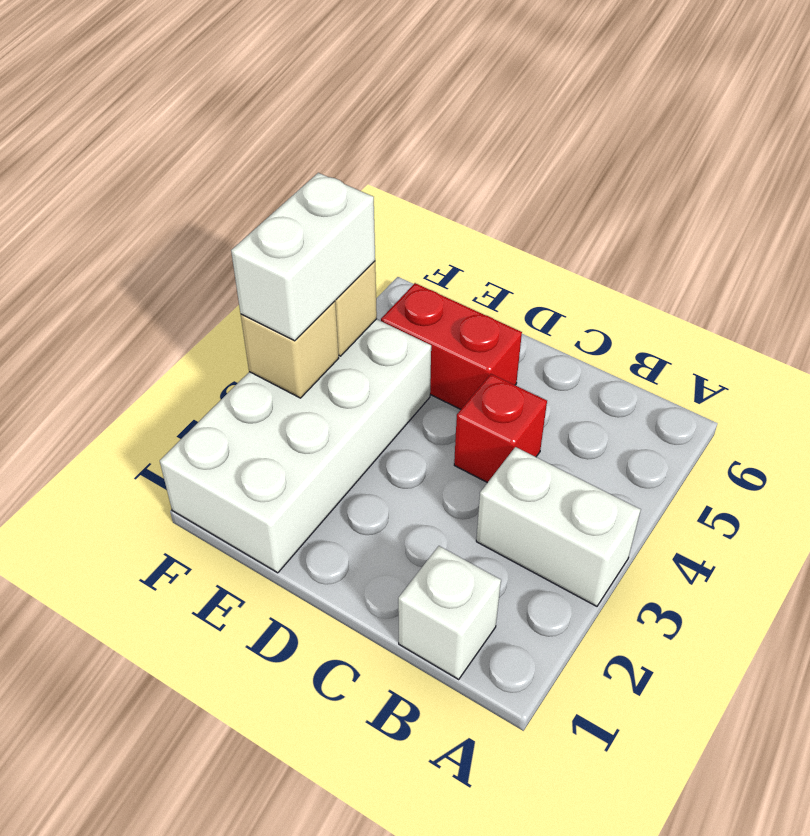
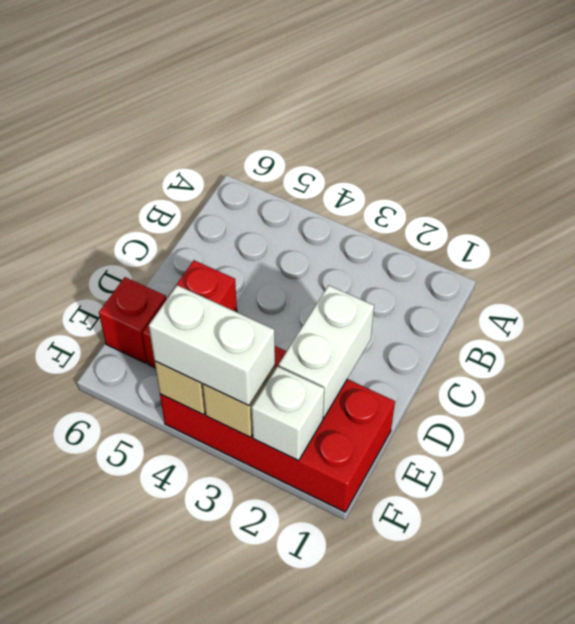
white brick A3:B3 level 1 -> white brick D2:E2 level 2
white brick B1 level 1 -> white brick F2 level 2
red brick C4 level 1 -> red brick E6 level 1
white brick E1:F4 level 1 -> red brick E1:F4 level 1

